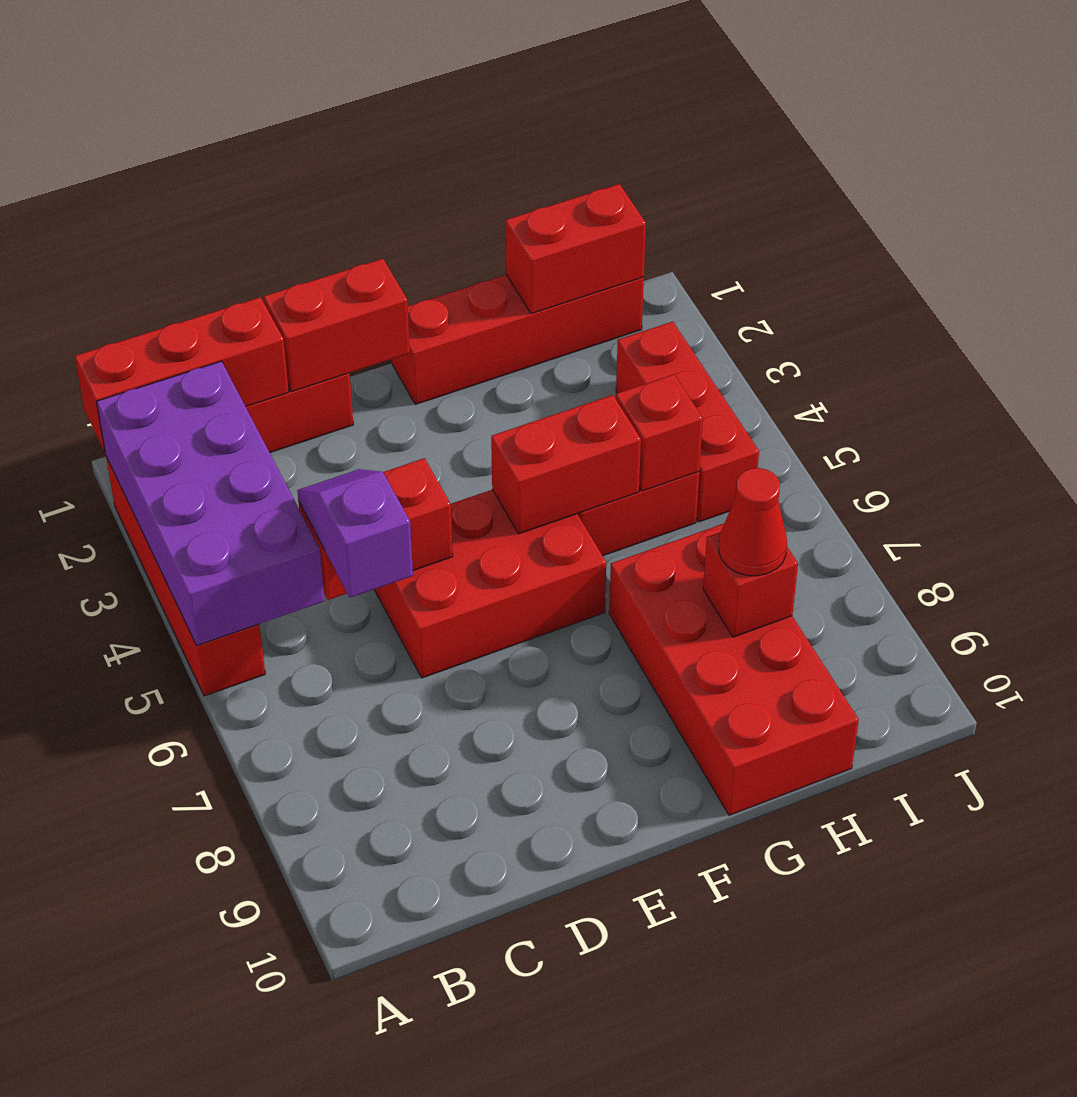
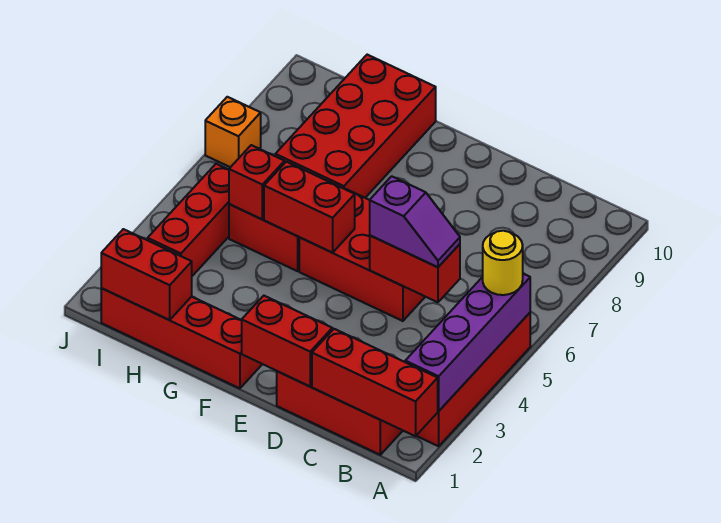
purple brick A2:B5 level 2 -> purple brick A2:A5 level 2
none -> yellow round brick A5 level 3
purple slope C5:C6 level 3 top 6 -> purple slope C5:D5 level 3 top D
red brick H8 level 2 -> none
red cone H8 level 3 -> none
none -> orange brick J7 level 1

